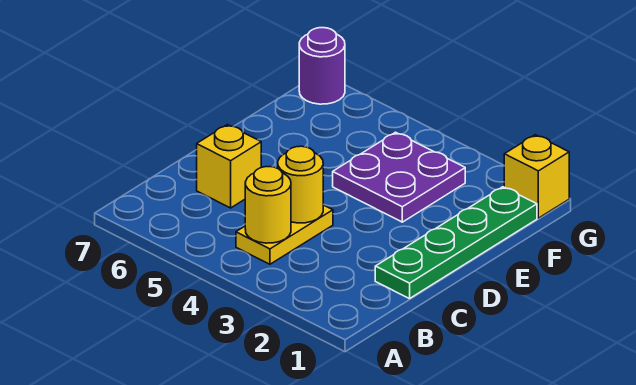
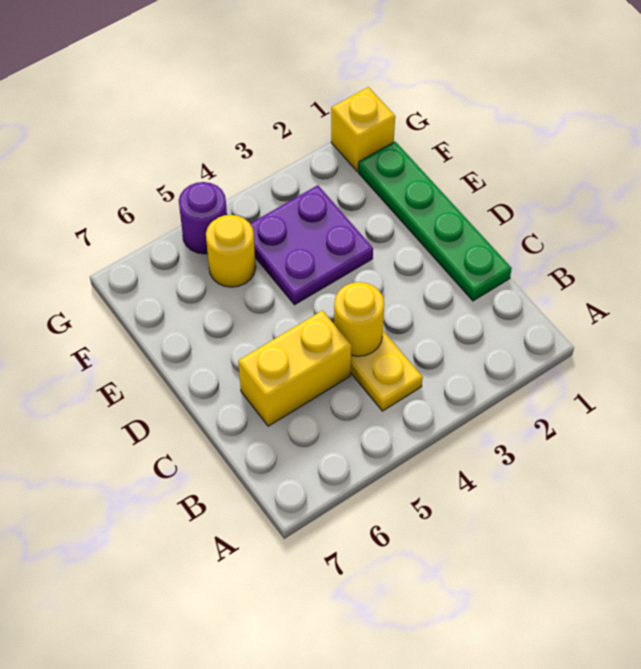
yellow round brick B4 level 2 -> yellow round brick F5 level 1
yellow brick C6 level 1 -> yellow brick C5:C6 level 1
purple round brick G7 level 1 -> purple round brick G5 level 1

